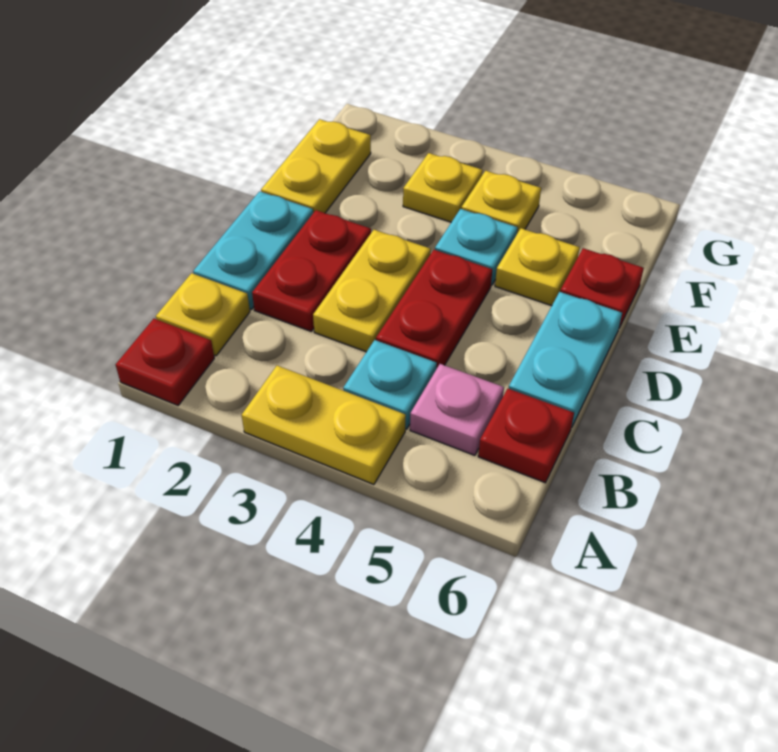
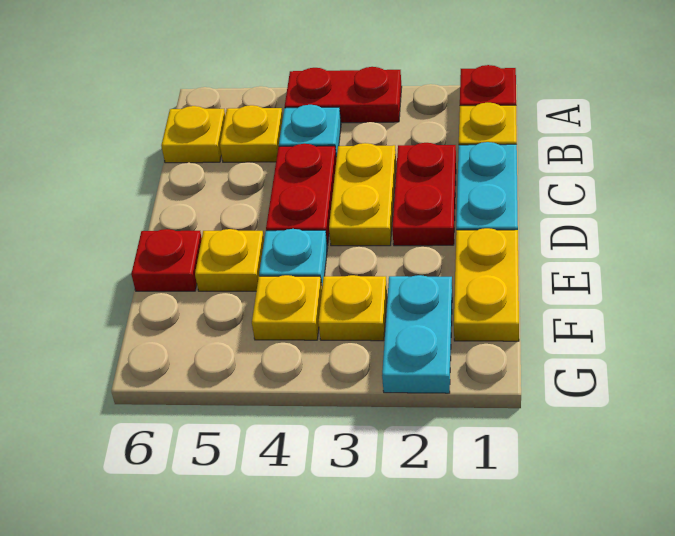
yellow plate A3:A4 level 1 -> red plate A3:A4 level 1
pink plate B5 level 1 -> yellow plate B5 level 1
red plate B6 level 1 -> yellow plate B6 level 1
cyan plate C6:D6 level 1 -> cyan plate F2:G2 level 1

